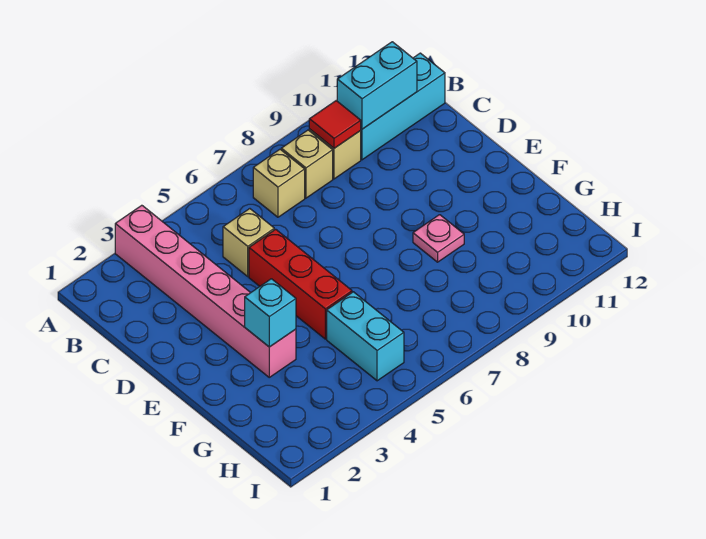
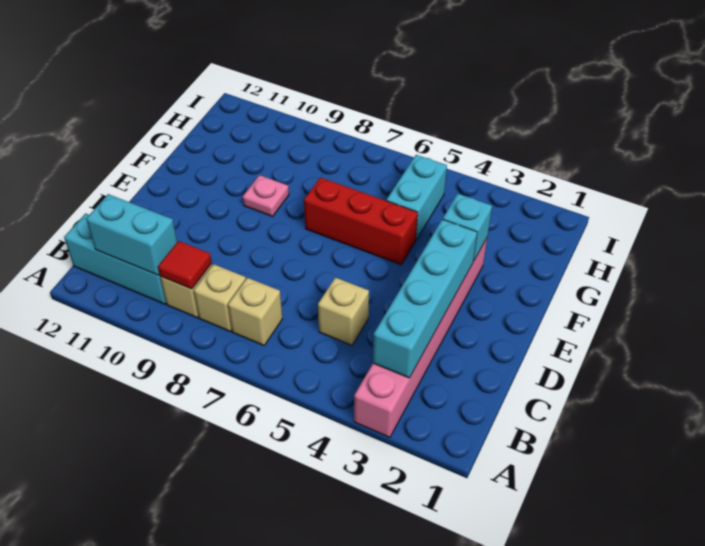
none -> cyan brick B3:E3 level 2
red brick D5:F5 level 1 -> red brick F5:F7 level 1

